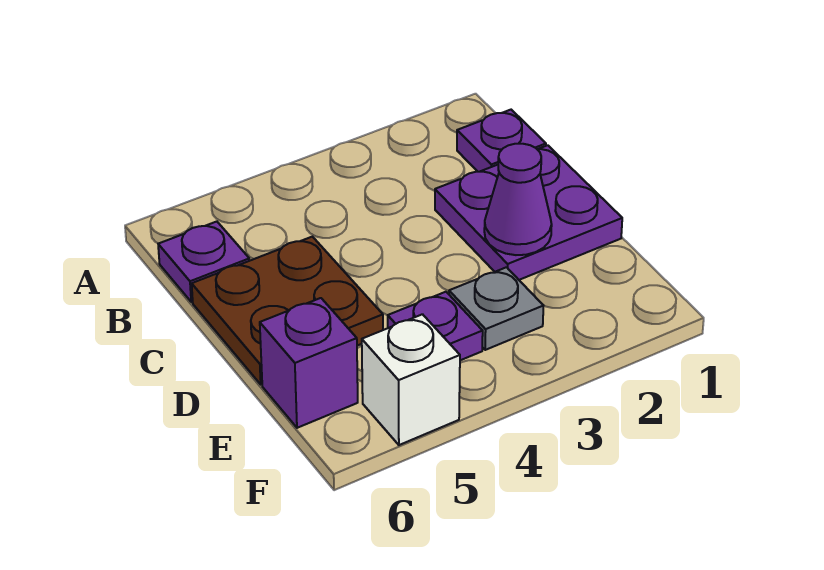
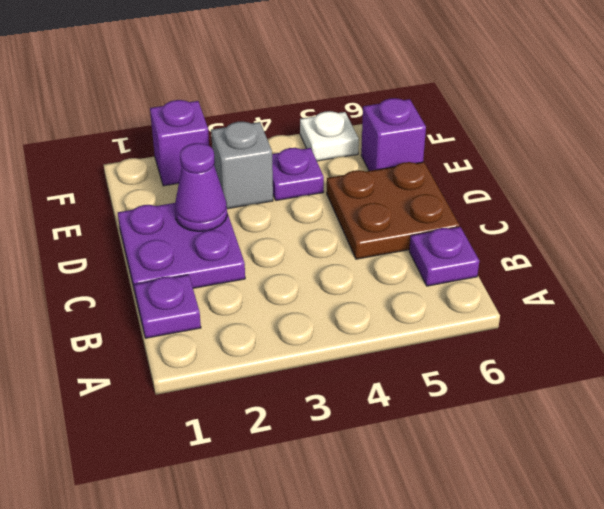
grey plate E3 level 1 -> grey brick E3 level 1
none -> purple brick F2 level 1
white brick F5 level 1 -> white plate F5 level 1

